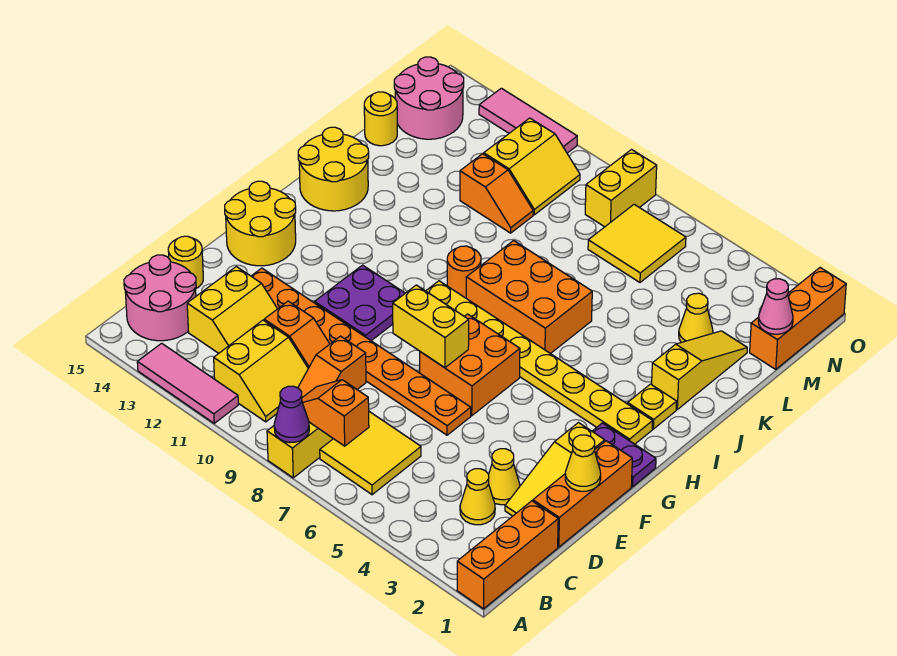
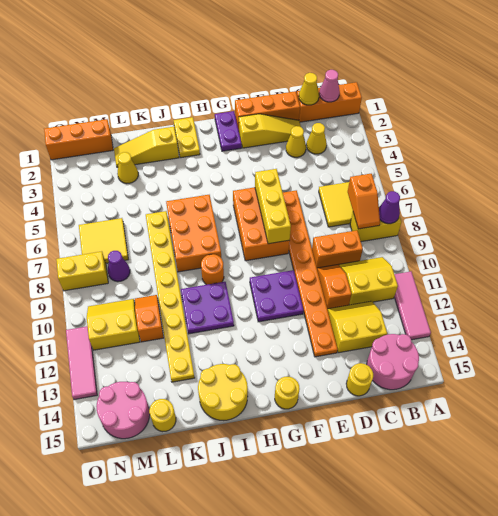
orange slope C9:D9 level 1 top D -> orange brick C9:D9 level 1
yellow cone E1 level 2 -> yellow cone C1 level 2
orange brick F6:G7 level 1 -> orange brick F6:G8 level 1
yellow brick F7:F8 level 2 -> yellow brick F6:F8 level 2
yellow round brick F14:G15 level 1 -> yellow round brick G15 level 1
yellow plate H2:H9 level 1 -> yellow plate K6:K13 level 1
yellow plate I2 level 1 -> yellow plate I1:I2 level 1
none -> purple plate I10:J11 level 1
pink cone M1 level 2 -> pink cone B1 level 2
none -> purple cone M8 level 1

